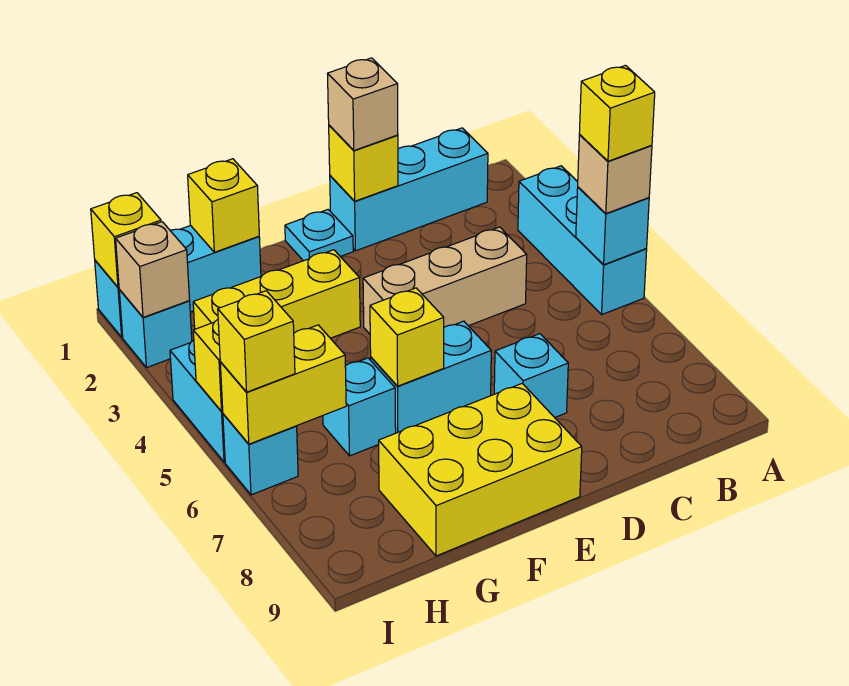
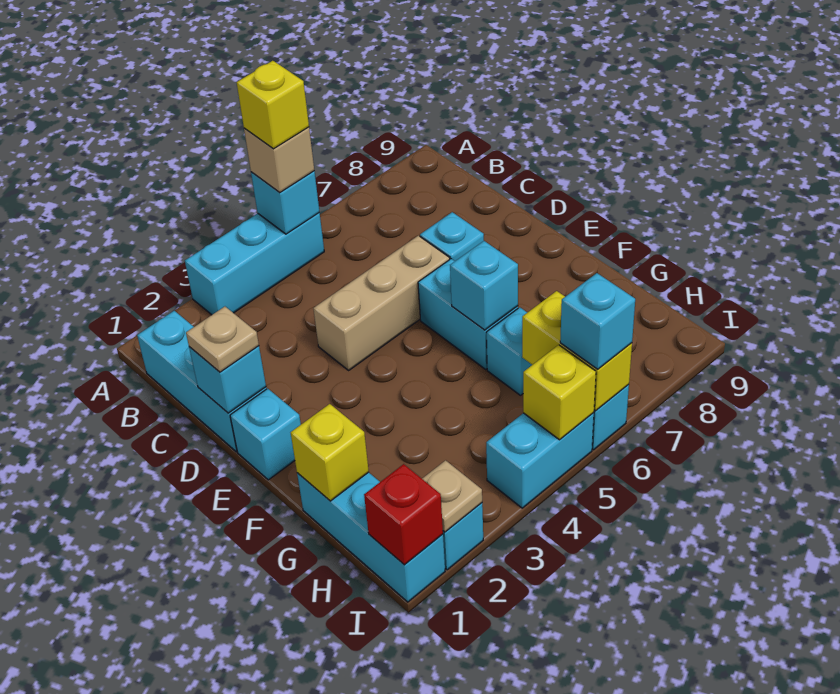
tan brick C4:E4 level 1 -> tan brick D4:D6 level 1
yellow brick D1 level 2 -> cyan brick D1 level 2
tan brick D1 level 3 -> tan plate D1 level 3
cyan plate E1 level 1 -> cyan brick E1 level 1
yellow brick E8:G9 level 1 -> none
yellow brick F3:H3 level 1 -> none
yellow brick F6 level 2 -> cyan brick F6 level 2
yellow brick I1 level 2 -> red brick I1 level 2
tan brick I2 level 2 -> tan plate I2 level 2
yellow brick I6 level 3 -> cyan brick I6 level 3

